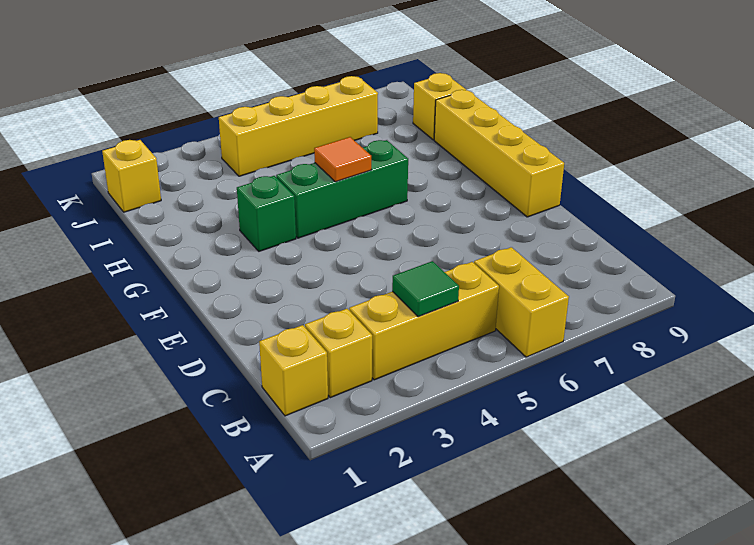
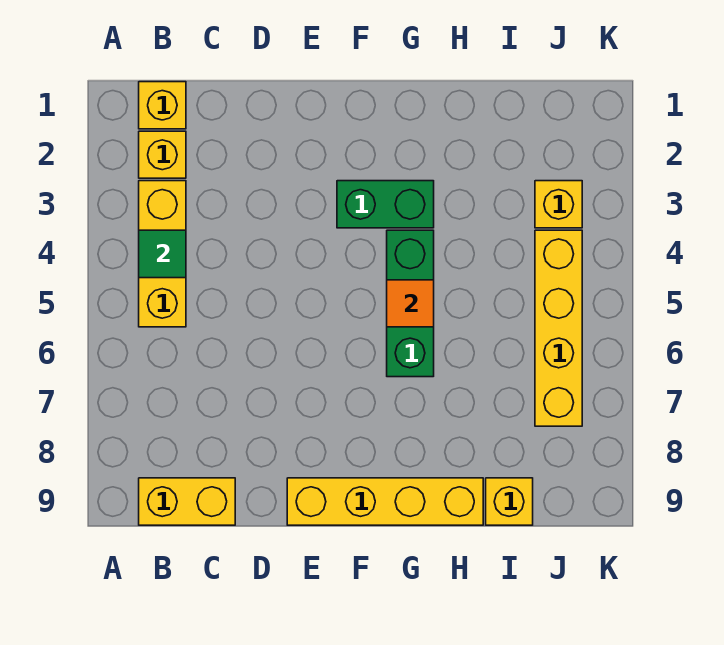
yellow brick A6:B6 level 1 -> yellow brick B9:C9 level 1
green brick G3 level 1 -> green brick F3:G3 level 1
yellow brick J1 level 1 -> yellow brick J3 level 1

